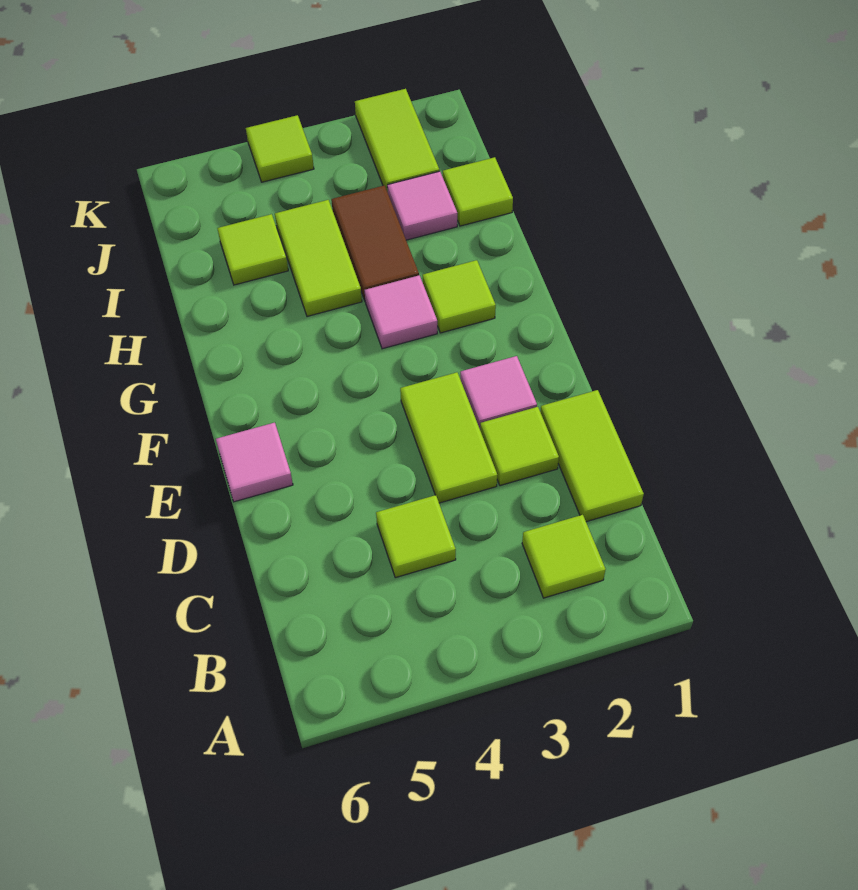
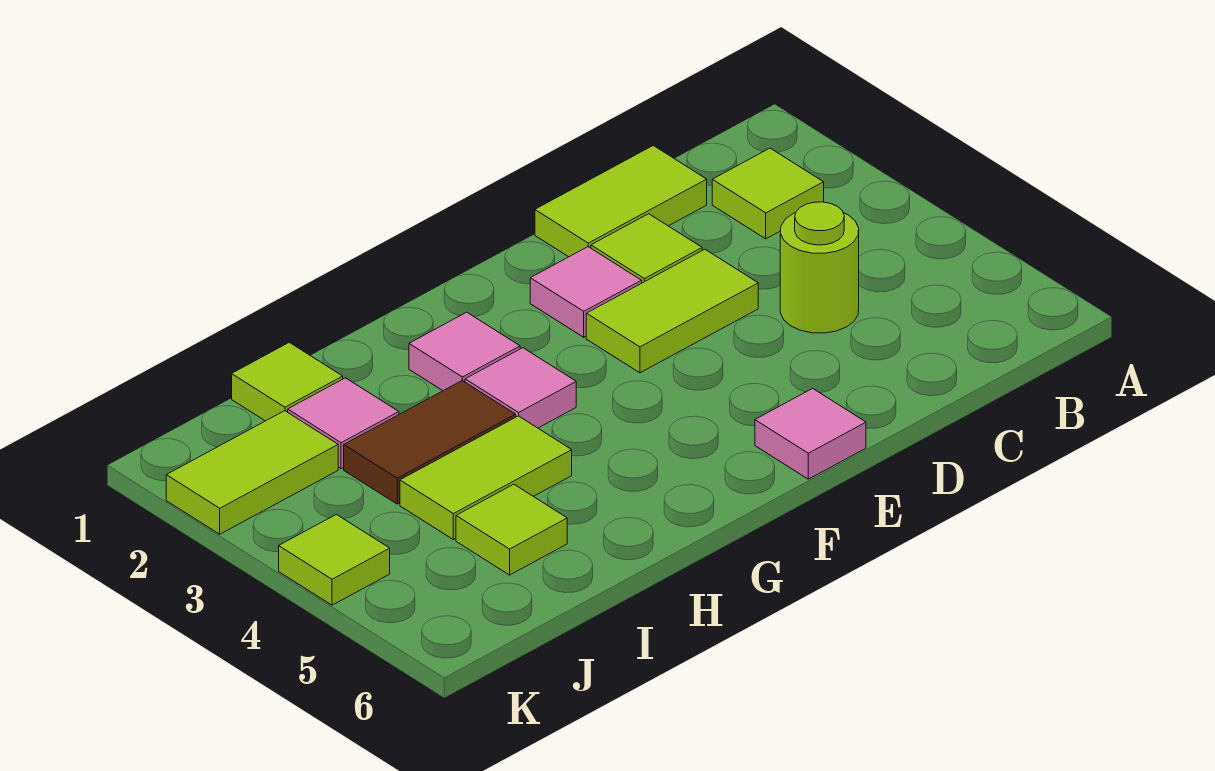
lime tile C4 level 1 -> lime round brick C4 level 1
lime tile G2 level 1 -> pink tile G2 level 1

